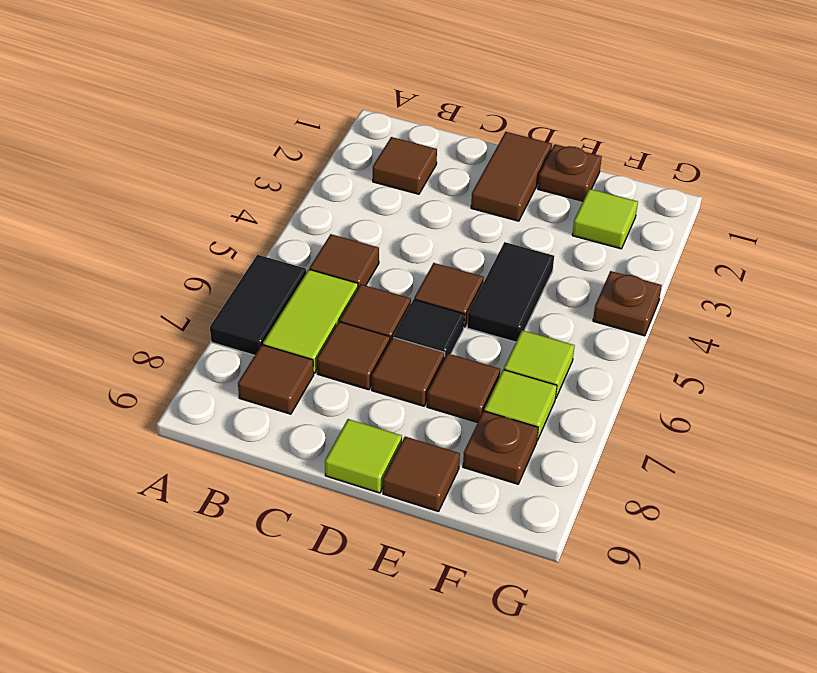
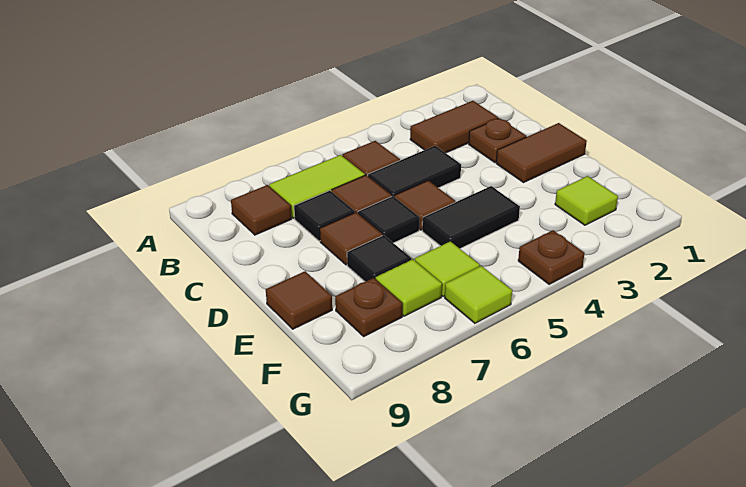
black tile A6:A7 level 1 -> black tile C4:C5 level 1
brown tile B2 level 1 -> brown tile B2:B3 level 1
brown tile C7 level 1 -> black tile C7 level 1
lime tile D9 level 1 -> lime tile G6 level 1
brown plate E1 level 1 -> brown plate C2 level 1
brown tile E7 level 1 -> black tile E7 level 1

